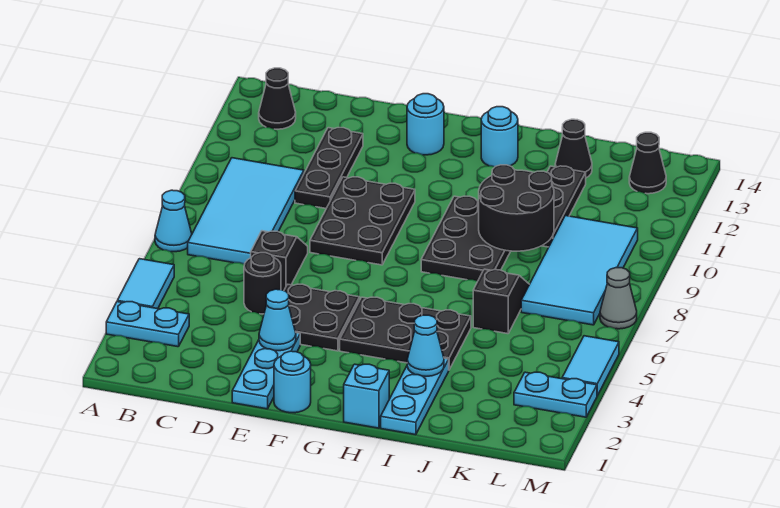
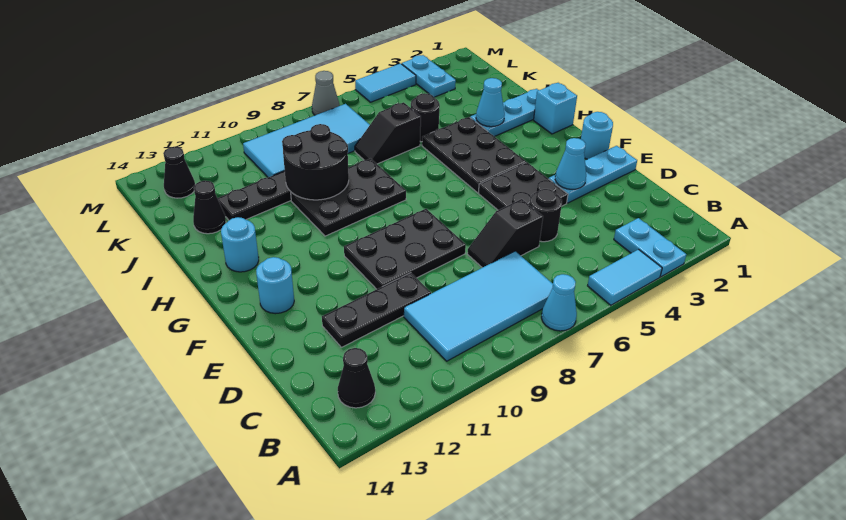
none -> black round brick J5 level 1

